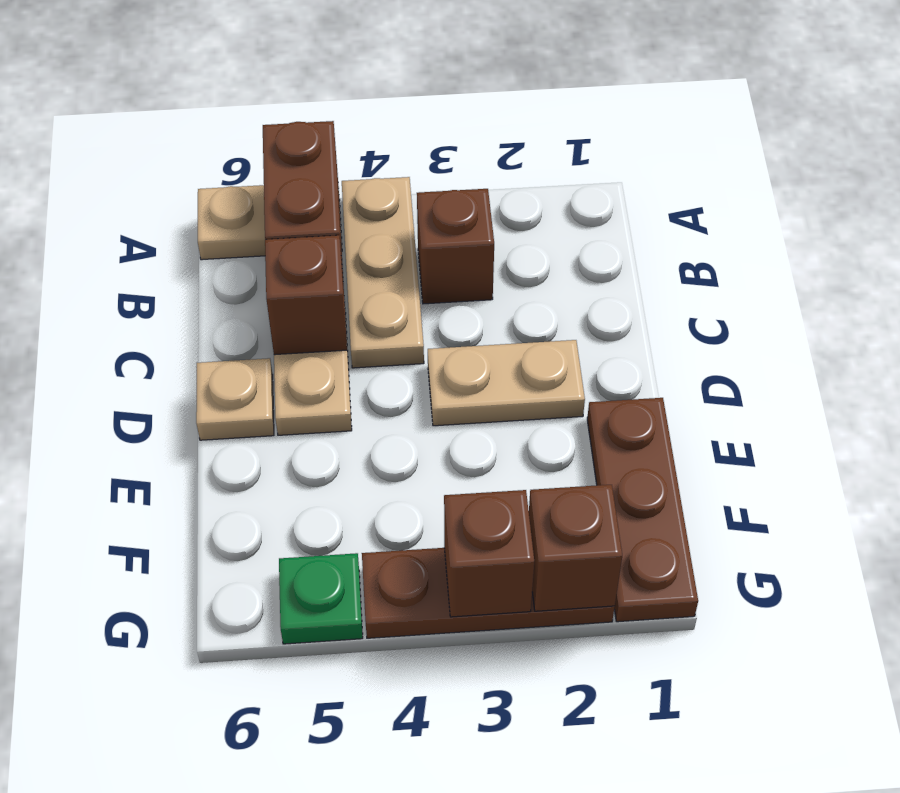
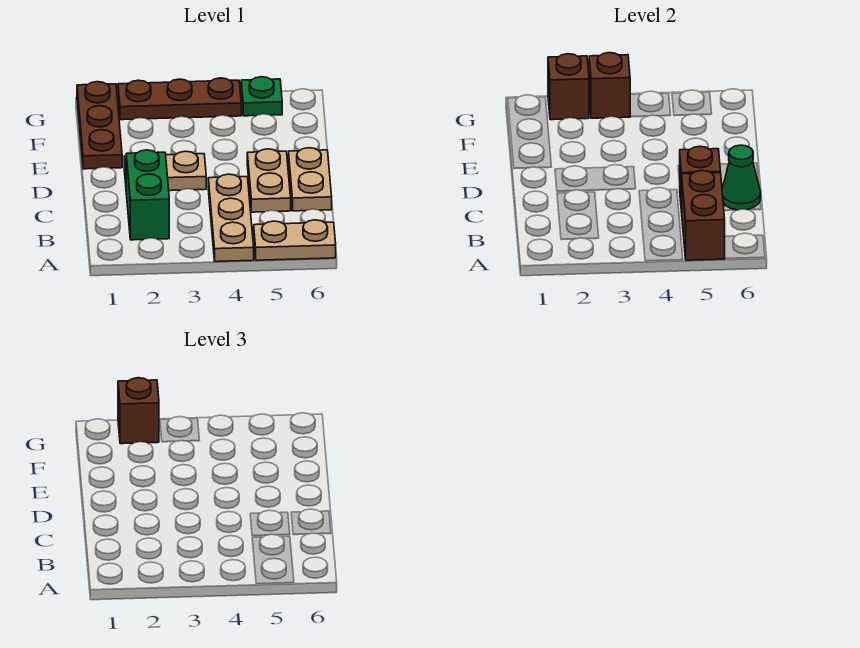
none -> green brick B2:C2 level 1
brown brick B3 level 1 -> brown brick G2 level 3
none -> green cone C6 level 2
tan plate D6 level 1 -> tan plate C6:D6 level 1

